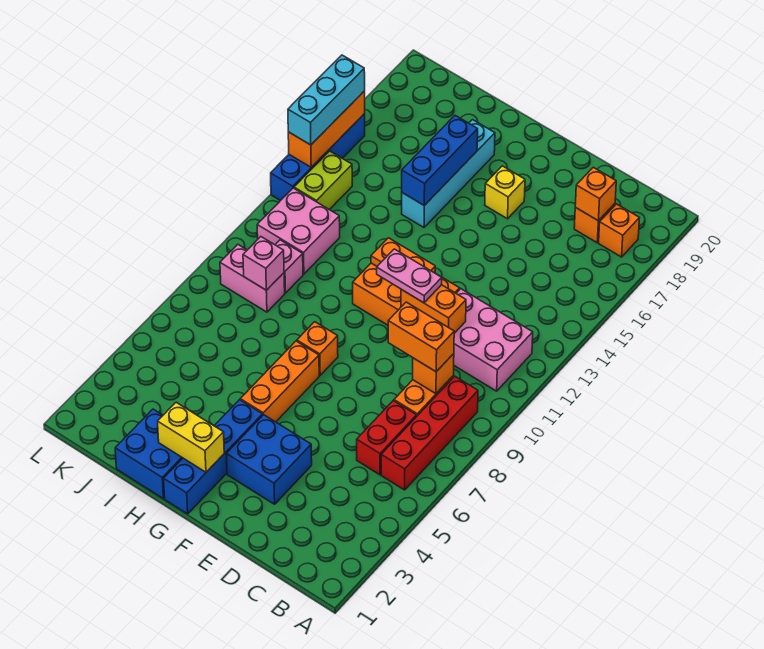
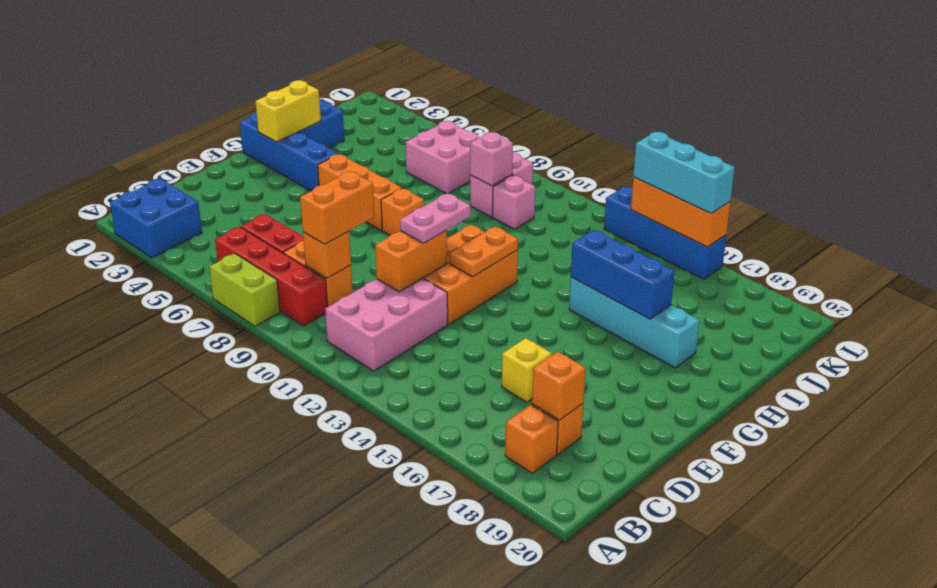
blue brick E3:F4 level 1 -> blue brick A2:B3 level 1
yellow brick F17 level 1 -> yellow brick D16 level 1
pink brick J11:K12 level 1 -> pink brick J6:K7 level 1
lime brick K13:K14 level 1 -> lime brick A7:A8 level 1

